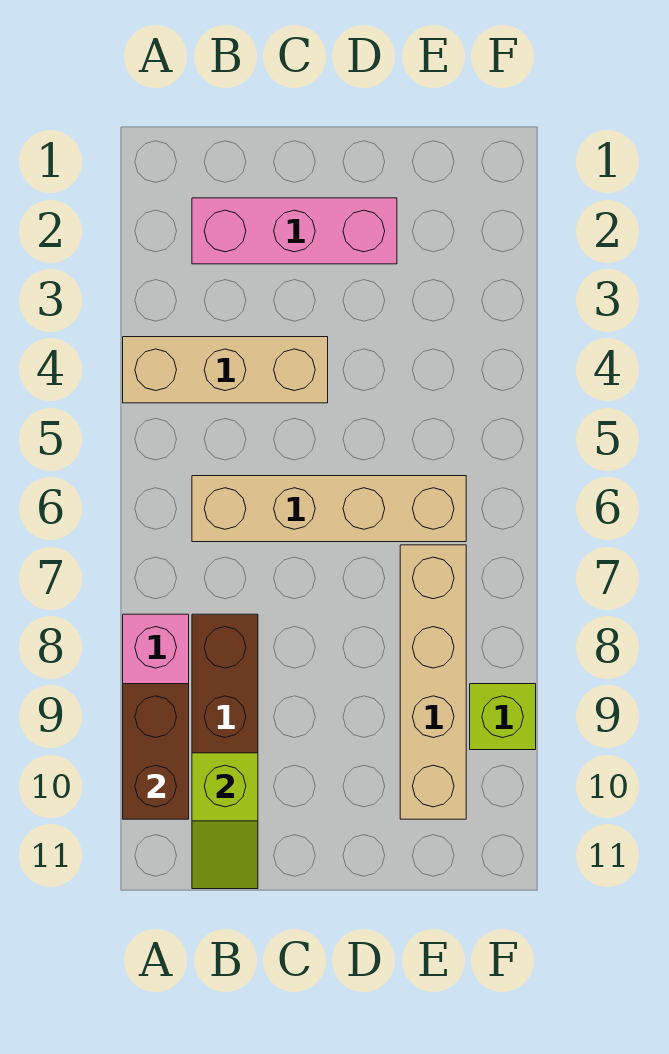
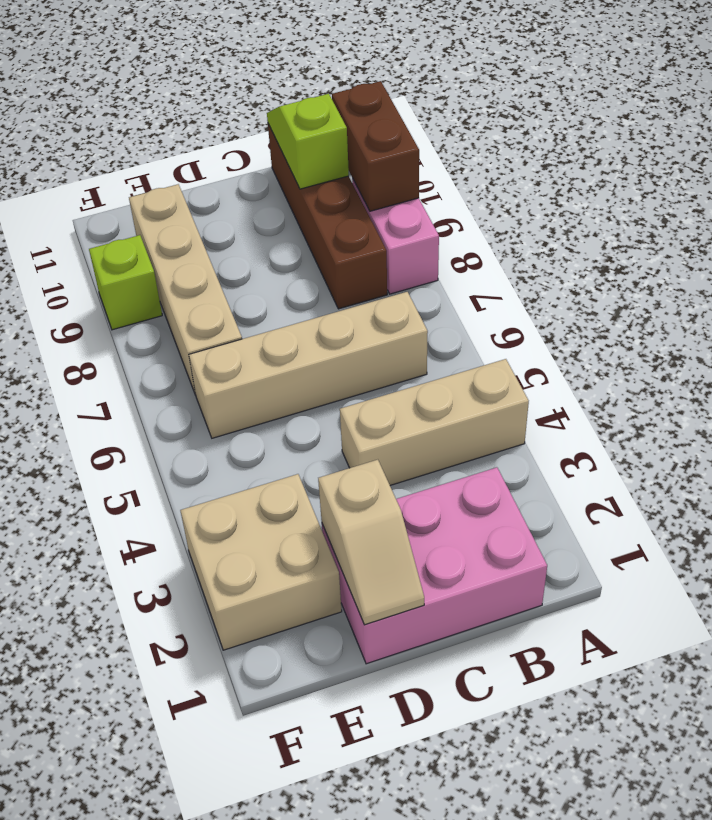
pink brick B2:D2 level 1 -> pink brick B1:D2 level 1
none -> tan slope D1:D2 level 2 top 2
none -> tan brick E2:F3 level 1

